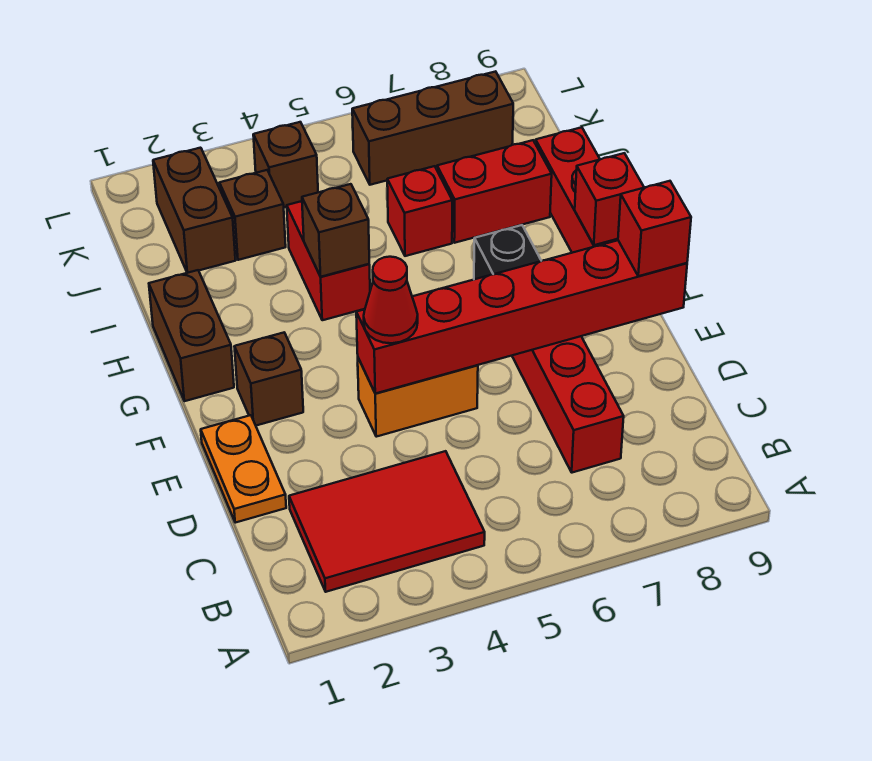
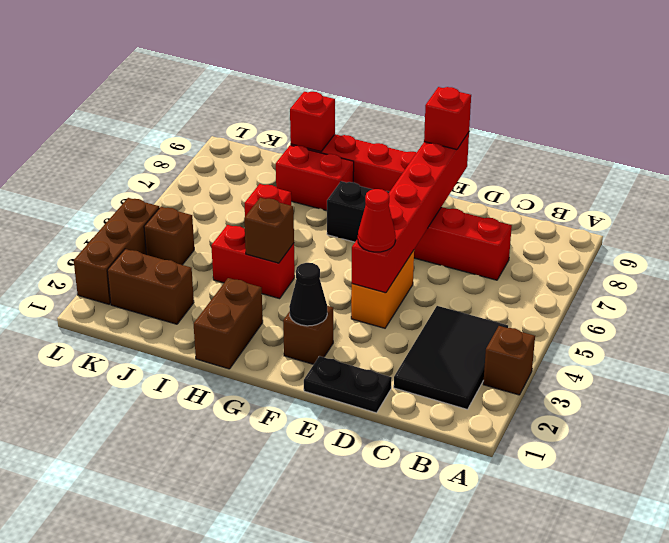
red tile B2:C4 level 1 -> black tile B2:C4 level 1
orange plate D1:E1 level 1 -> black plate D1:E1 level 1
none -> black cone F2 level 2
brown brick G1:H1 level 1 -> brown brick H1:H2 level 1
red brick G9 level 2 -> red brick I9 level 2
red brick I7:I8 level 1 -> red brick H8:I8 level 1
brown brick J3 level 1 -> brown brick A3 level 1
brown brick K6:K8 level 1 -> brown brick L2:L4 level 1

